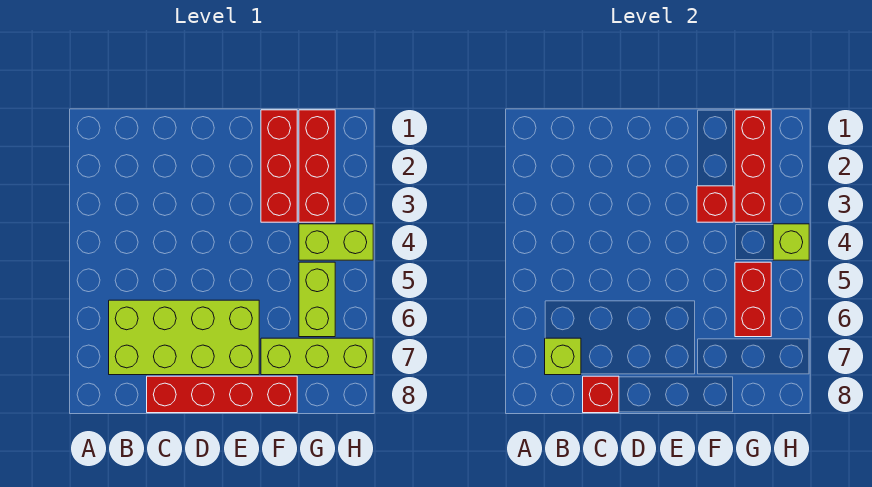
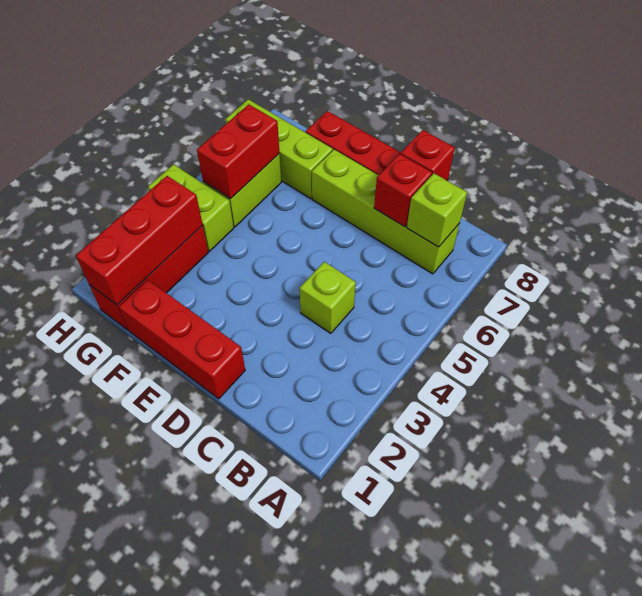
lime brick B6:E7 level 1 -> lime brick B7:E7 level 1
red brick F1:F3 level 1 -> red brick D1:F1 level 1
red brick F3 level 2 -> red brick C7 level 2
lime brick H4 level 2 -> lime brick C4 level 1

